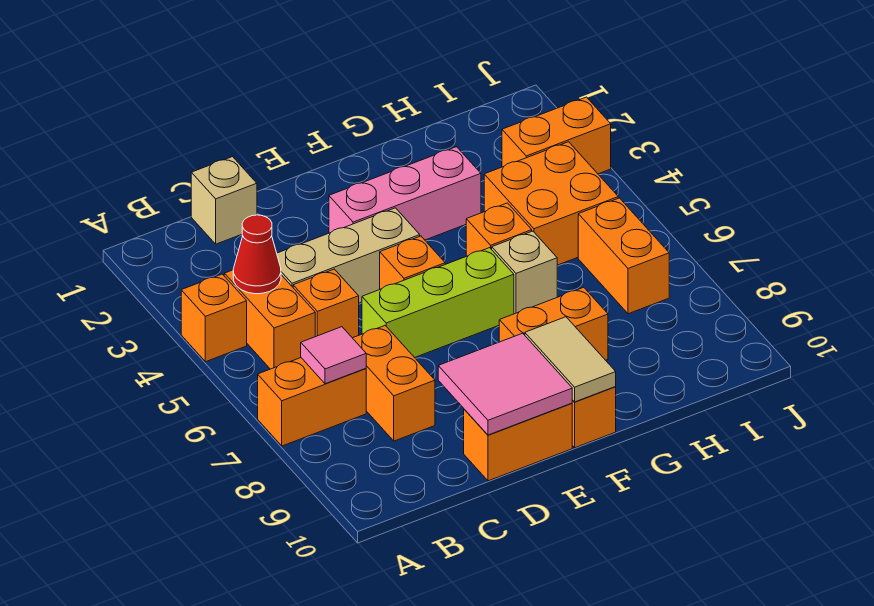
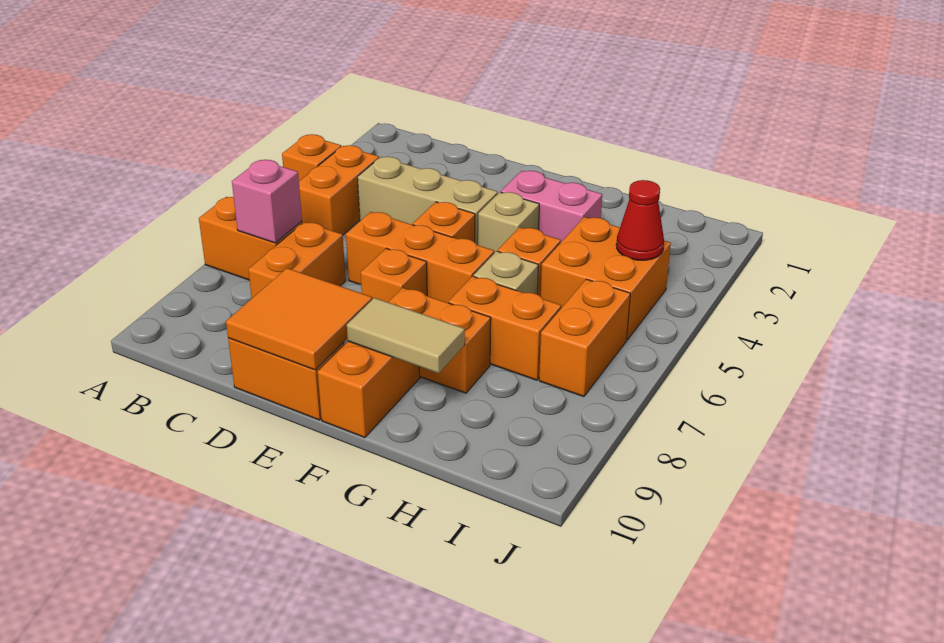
red cone B4 level 2 -> red cone I4 level 2
pink tile B7 level 2 -> pink brick B7 level 2
tan brick C1 level 1 -> tan brick F4 level 1
orange brick C5 level 1 -> orange brick E7 level 1
lime brick D6:F6 level 1 -> orange brick D6:F6 level 1
pink tile D9:E10 level 2 -> orange tile D9:E10 level 2
pink brick E3:G3 level 1 -> pink brick F3:G3 level 1
tan tile F9:F10 level 2 -> tan tile F9:G9 level 2
orange brick I3:J3 level 1 -> orange brick G7:H7 level 1

